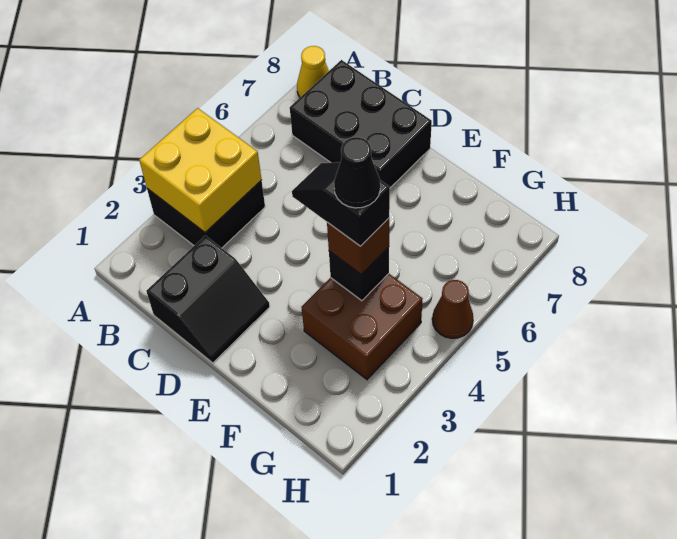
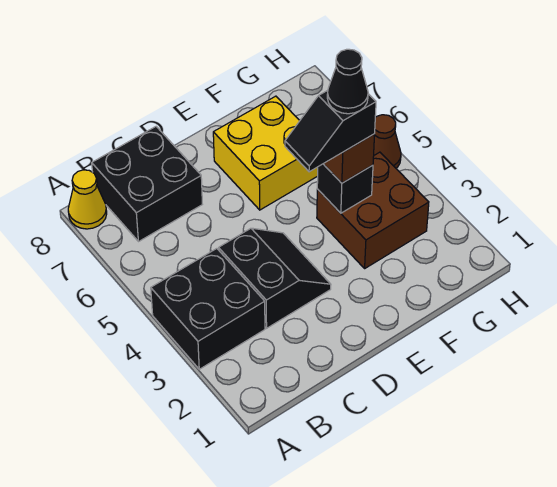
yellow brick A3:B4 level 2 -> yellow brick E6:F7 level 1
black brick B7:D8 level 1 -> black brick B7:C8 level 1
black slope C1:D2 level 1 top C -> black slope C3:D4 level 1 top C

